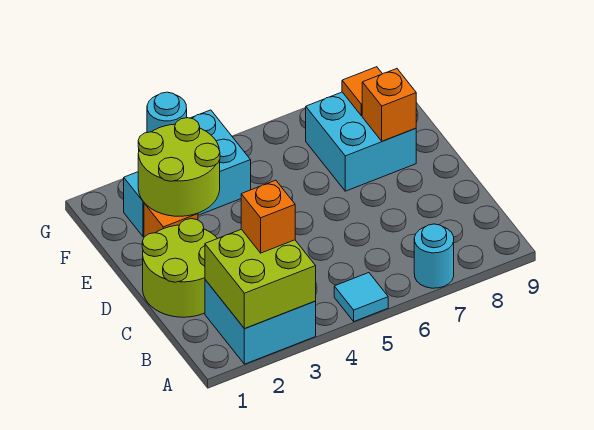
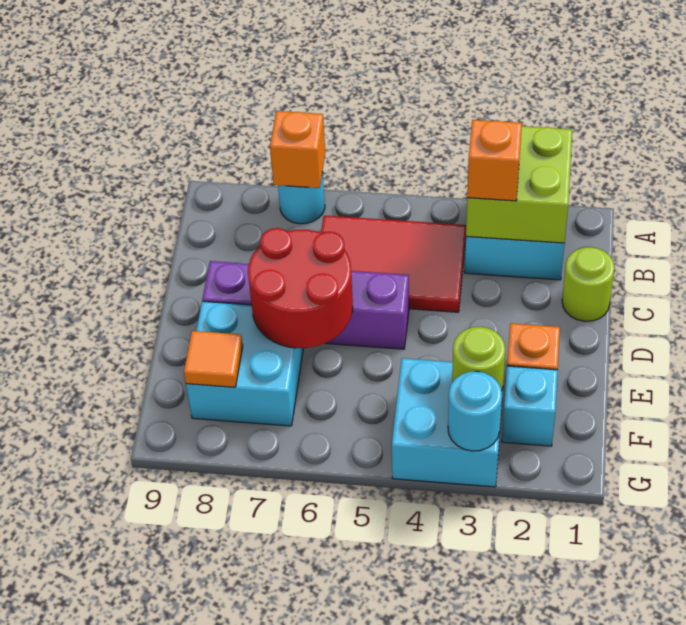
cyan tile A5 level 1 -> none
none -> red tile B4:C6 level 1
lime round brick C1:D2 level 1 -> lime round brick C1 level 1
none -> purple brick D5:D8 level 1
none -> red round brick D6:E7 level 2
lime round brick E2:F3 level 2 -> lime round brick F3 level 2
orange brick E8 level 2 -> orange brick A7 level 2

